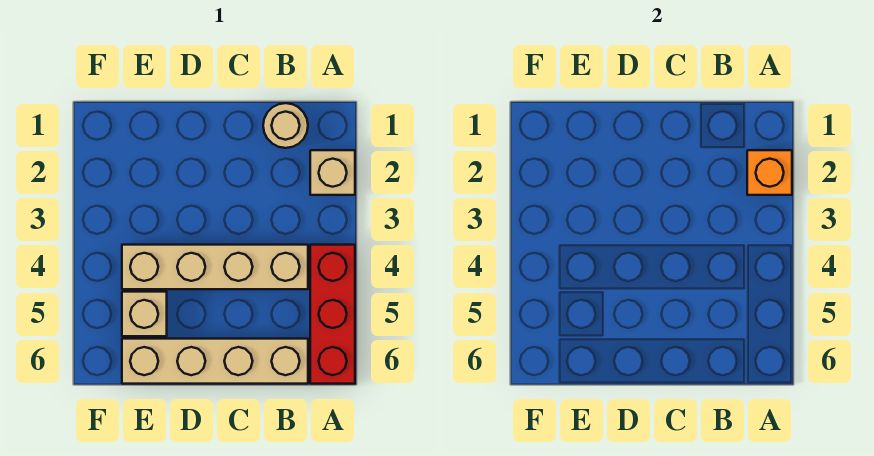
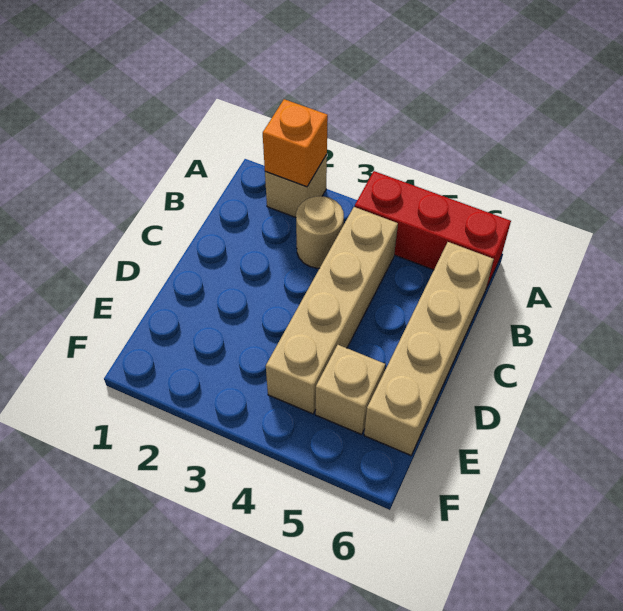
tan round brick B1 level 1 -> tan round brick B3 level 1

